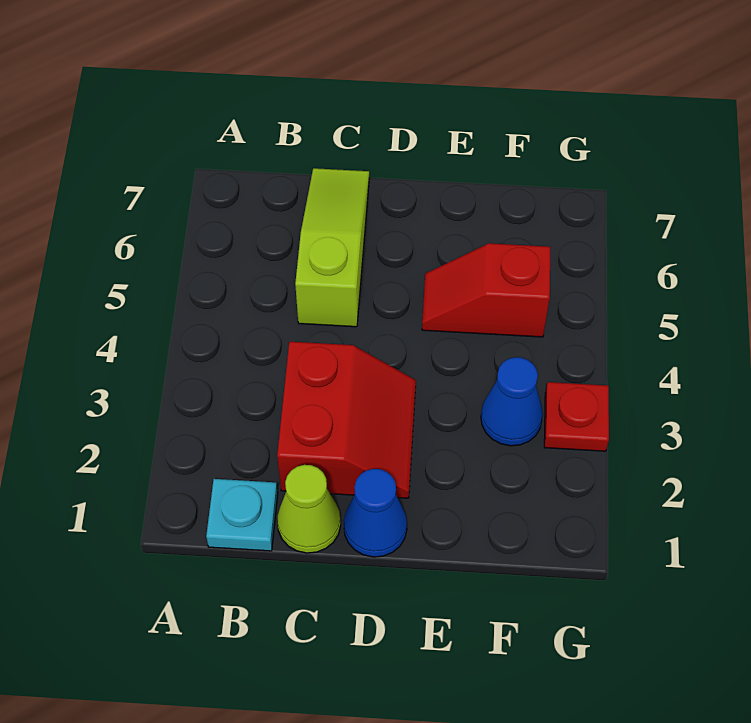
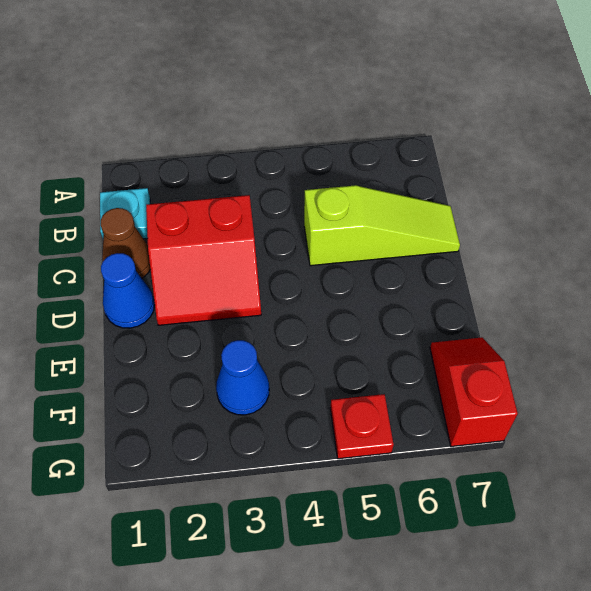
lime cone C1 level 1 -> brown cone C1 level 1
red slope E5:F5 level 1 top F -> red slope F7:G7 level 1 top G
red plate G3 level 1 -> red plate G5 level 1

